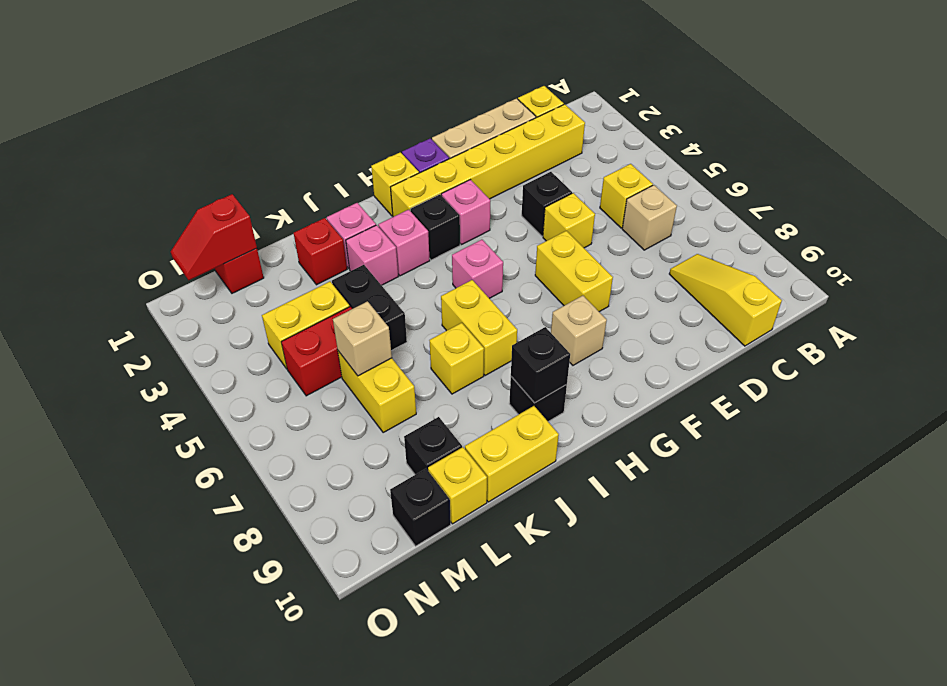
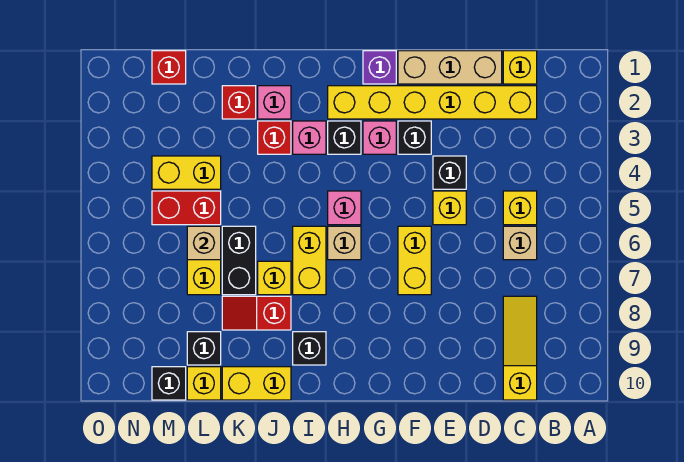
tan brick G8 level 1 -> tan brick H6 level 1
yellow brick H1 level 1 -> none
black brick I9 level 2 -> black brick F3 level 1
pink brick J3 level 1 -> red brick J3 level 1
black brick K4:K5 level 1 -> black brick K6:K7 level 1
red slope M1:N1 level 2 top M -> red slope J8:K8 level 1 top J

